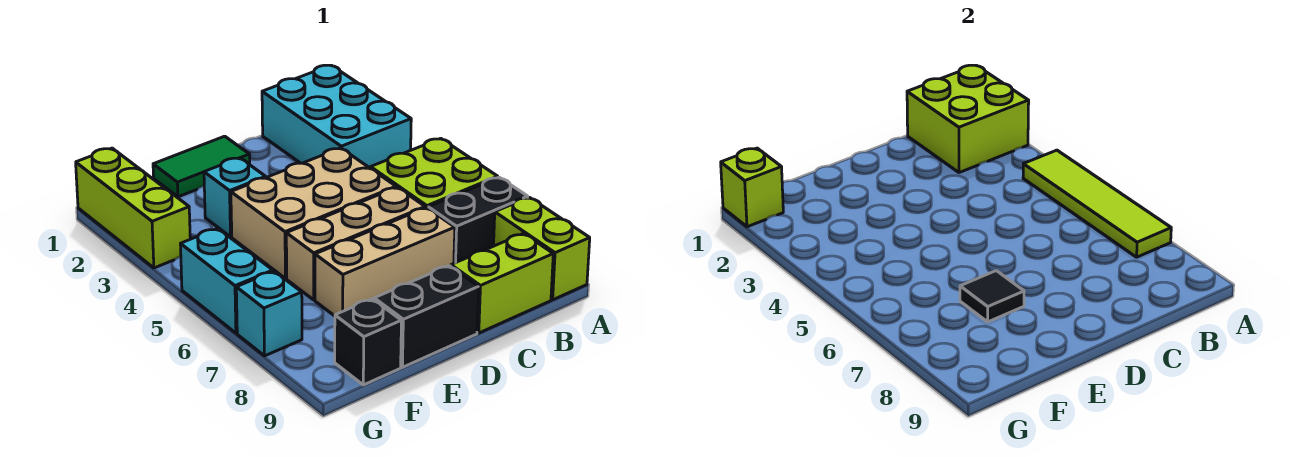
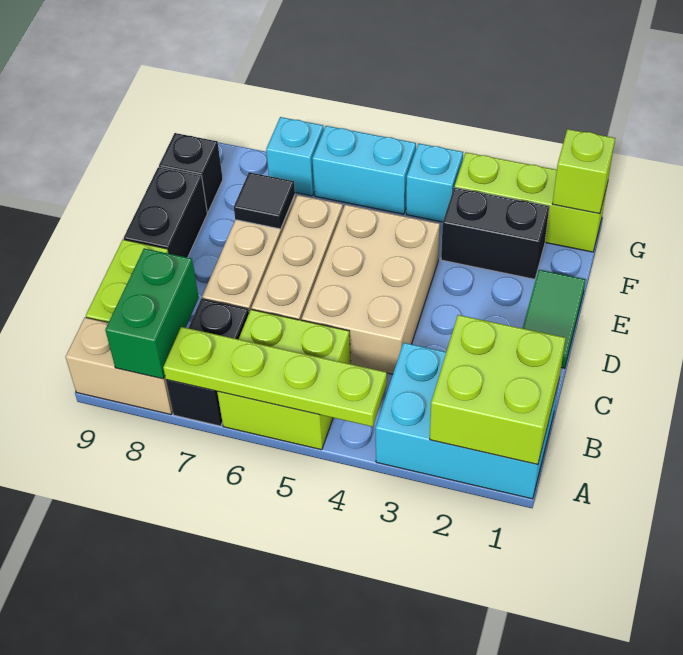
lime tile A4:A7 level 2 -> lime plate A4:A7 level 2
lime brick A8:A9 level 1 -> tan brick A8:A9 level 1
none -> green brick A8:B8 level 2
cyan brick E3 level 1 -> cyan brick G4 level 1
none -> black brick F2:F3 level 1

